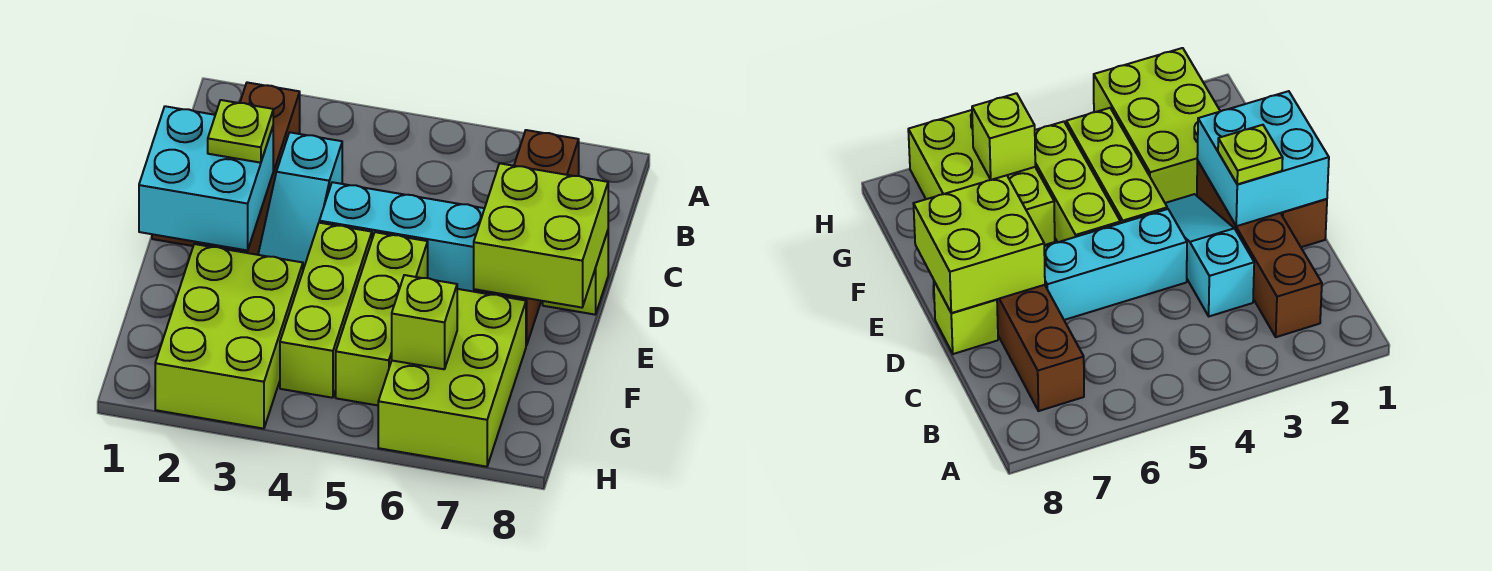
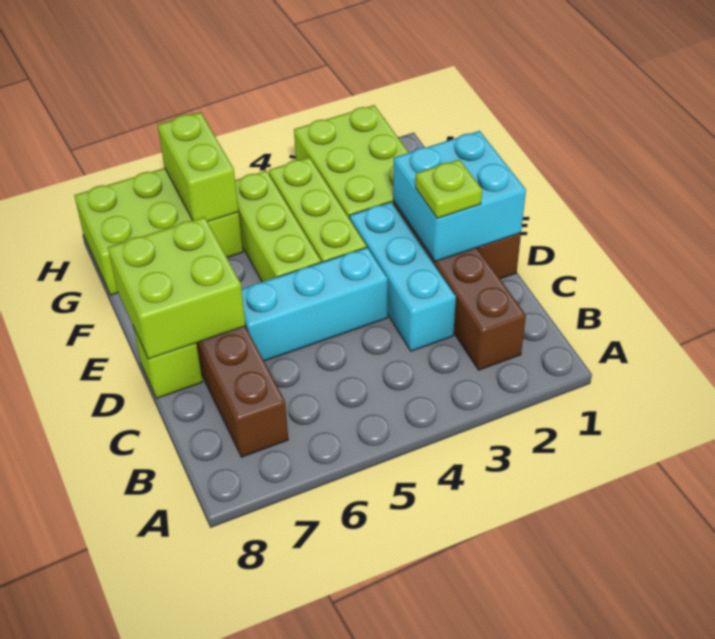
cyan slope C3:E3 level 1 top C -> cyan brick C3:E3 level 1
lime brick F6:H7 level 1 -> lime brick G6:H8 level 1
lime brick G6 level 2 -> lime brick G6:H6 level 2

